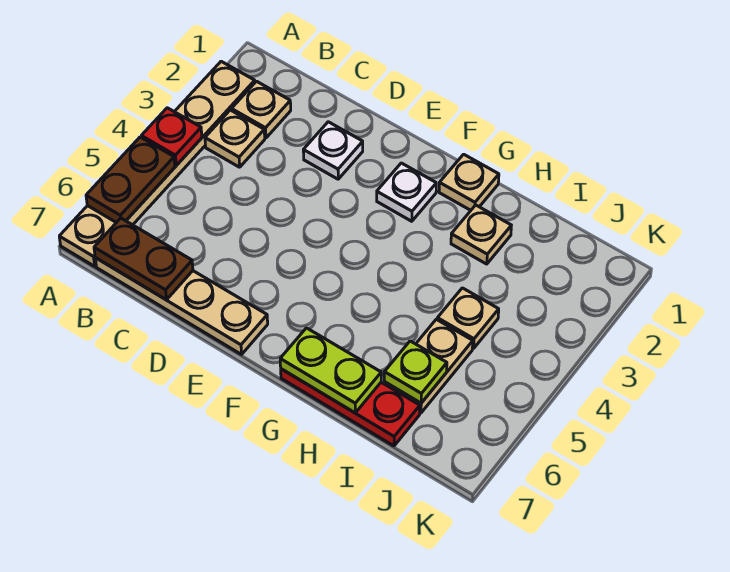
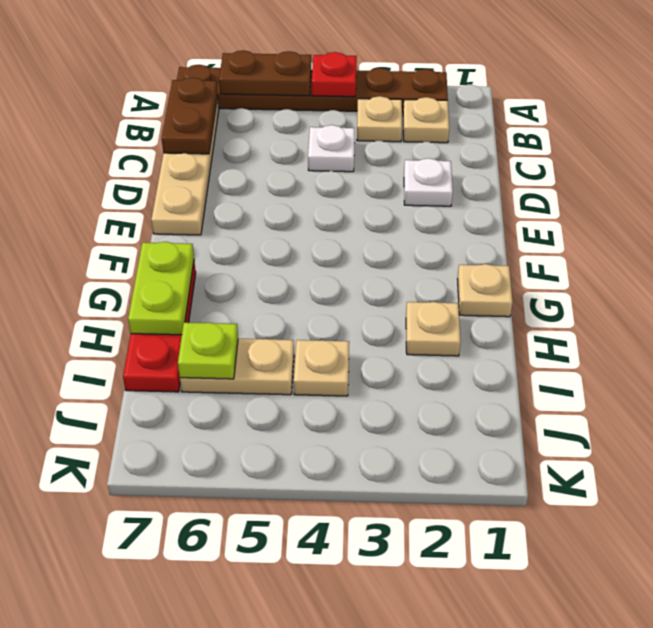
tan plate A2:A7 level 1 -> brown plate A2:A7 level 1
white plate F2 level 1 -> white plate C4 level 1

